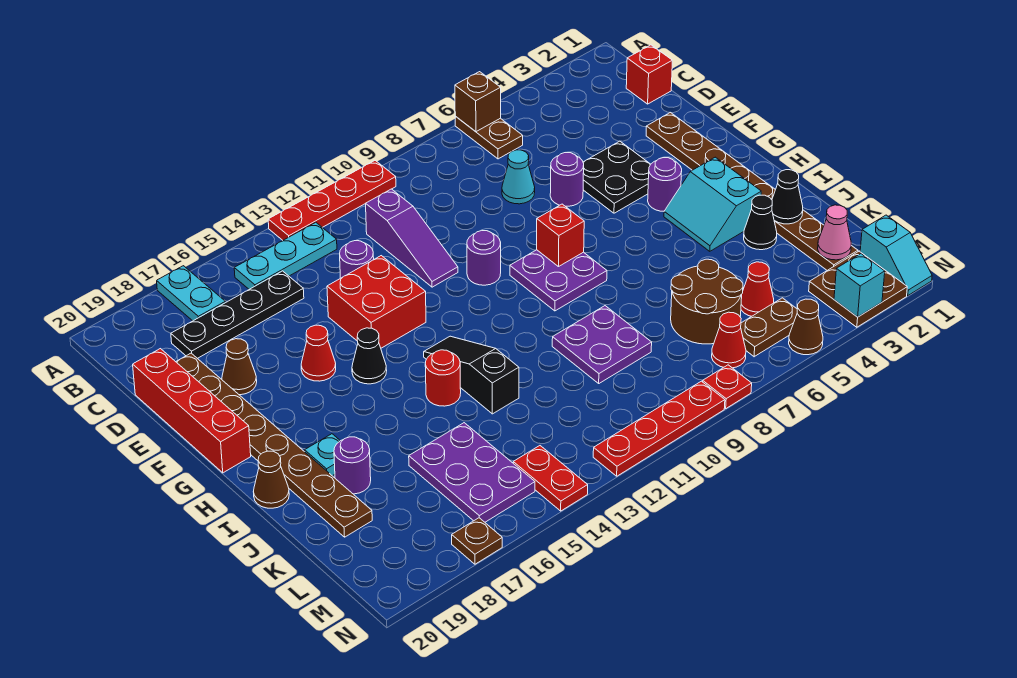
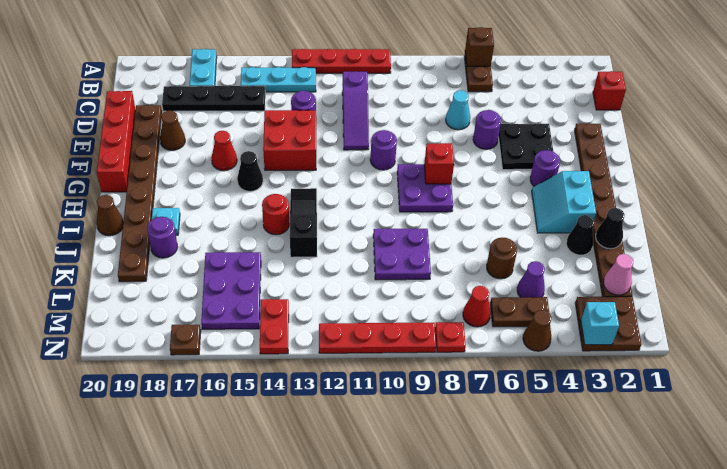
brown round brick K6:L7 level 1 -> brown round brick K6 level 1
red cone L5 level 1 -> purple cone L5 level 1
cyan slope M1:N1 level 1 top M -> none

